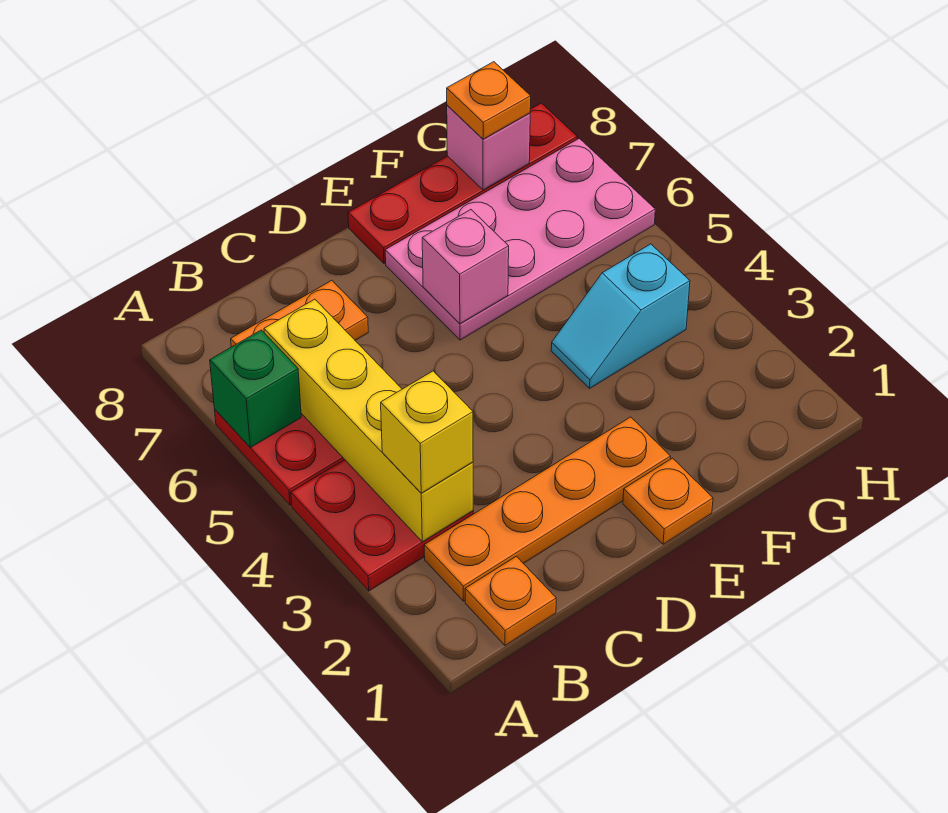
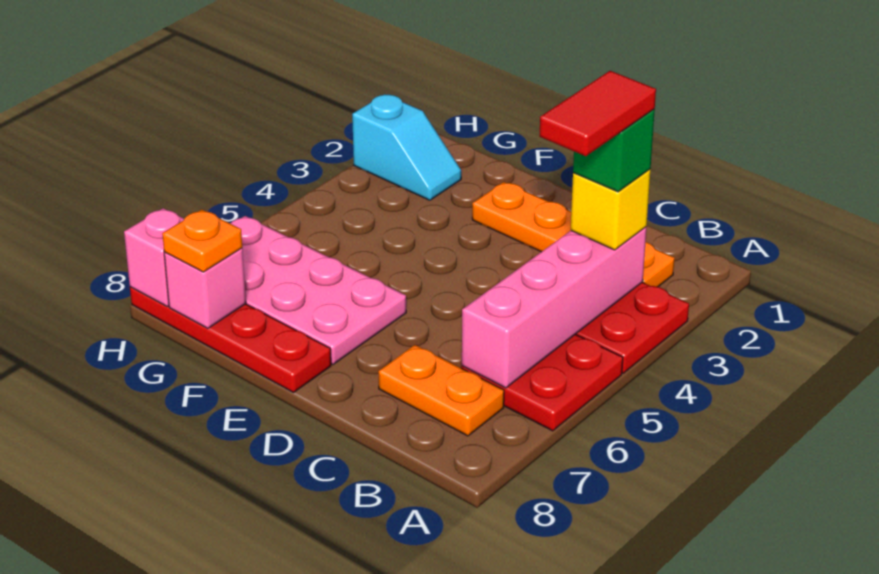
green brick A6 level 2 -> green brick B3 level 4
orange plate B1 level 1 -> none
yellow brick B3:B6 level 2 -> pink brick B3:B6 level 2
none -> red tile B3:B4 level 5
orange plate E1 level 1 -> none
pink brick E6 level 2 -> pink brick H8 level 2
cyan slope F4:G4 level 1 top G -> cyan slope G2:H2 level 1 top H

